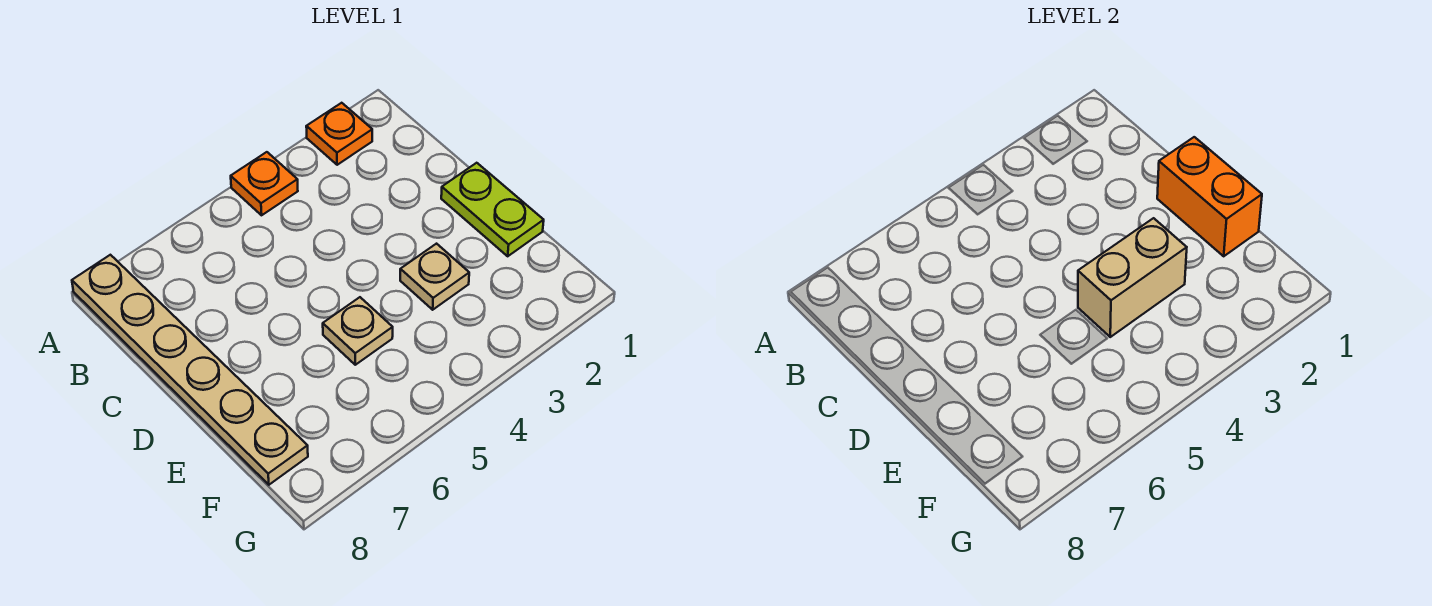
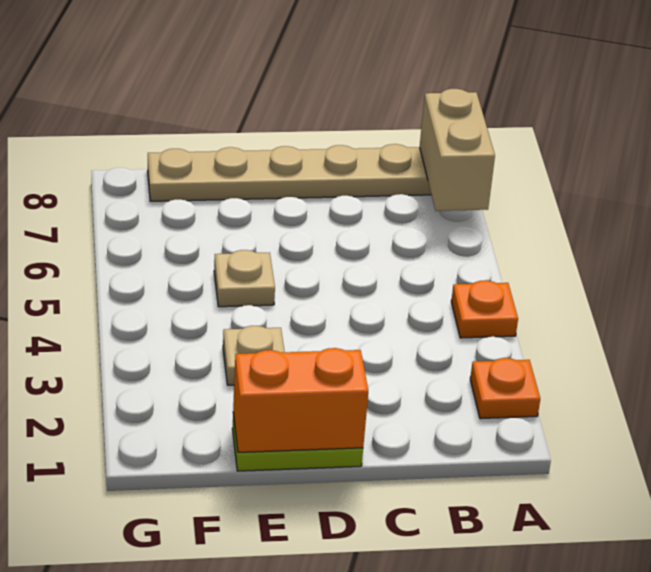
tan brick E3:E4 level 2 -> tan brick A7:A8 level 2

